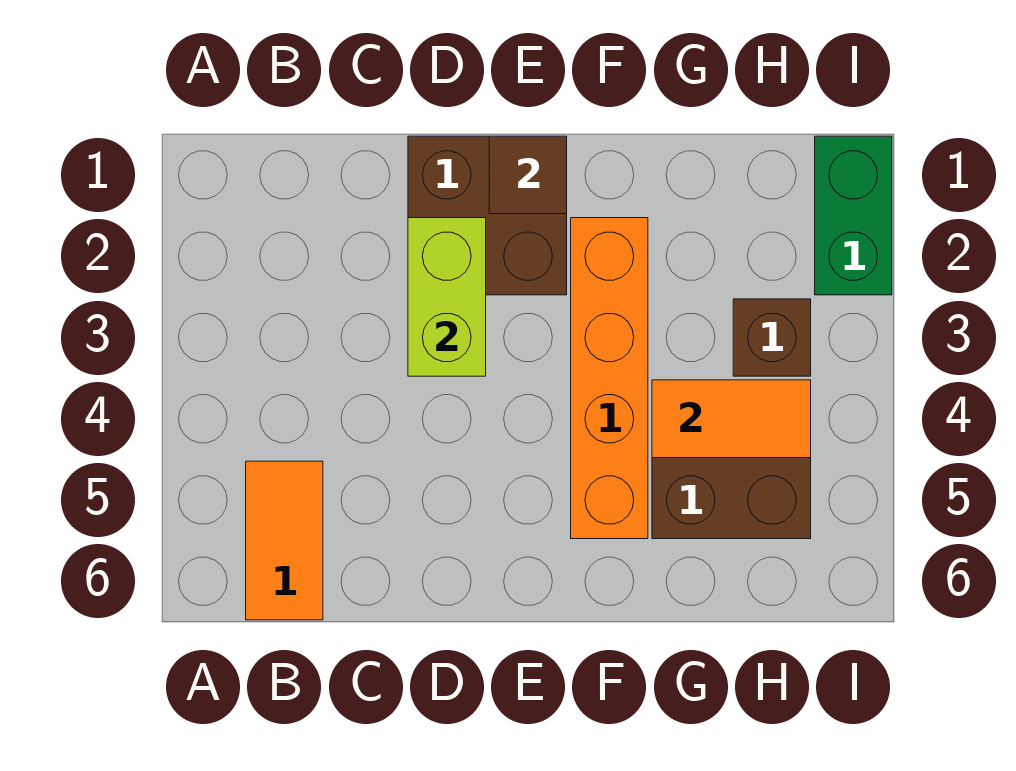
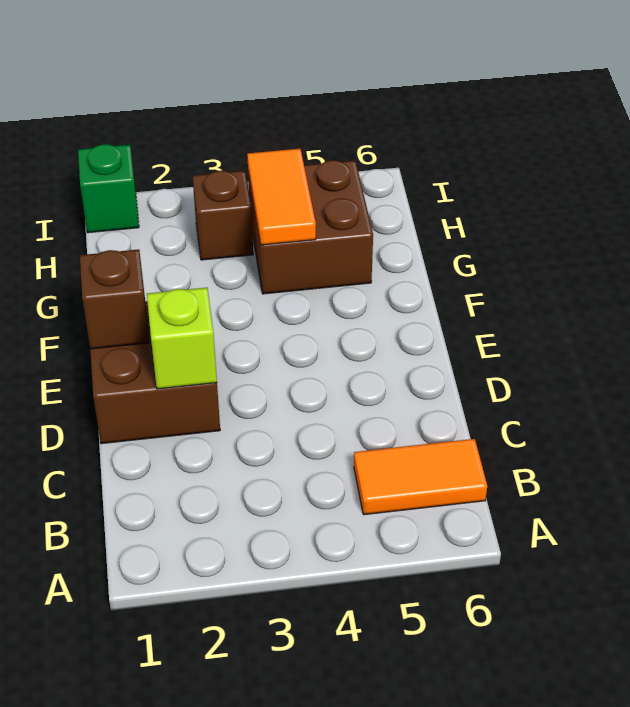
lime brick D2:D3 level 2 -> lime brick D2 level 2
brown tile E1 level 2 -> brown brick E1 level 2
orange brick F2:F5 level 1 -> none
green brick I1:I2 level 1 -> green brick I1 level 1

